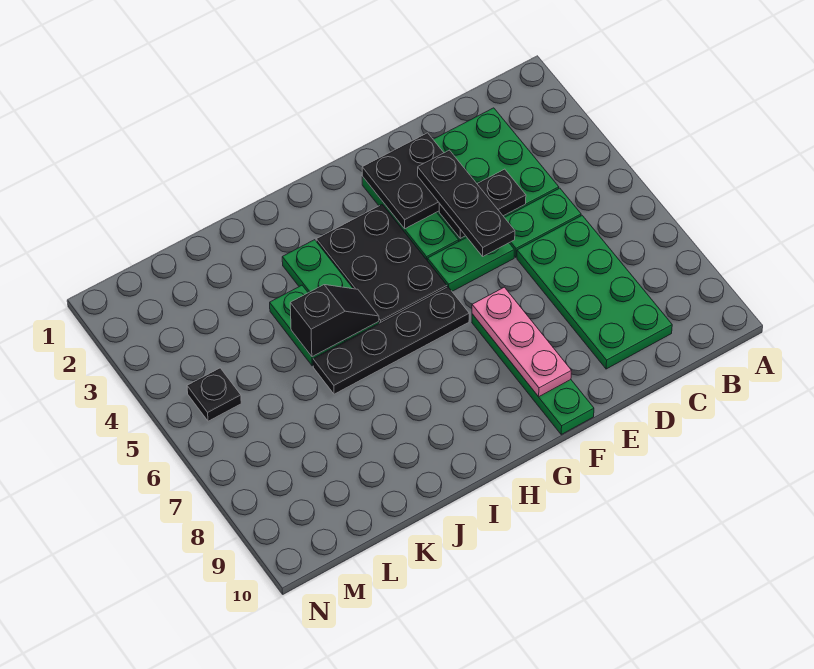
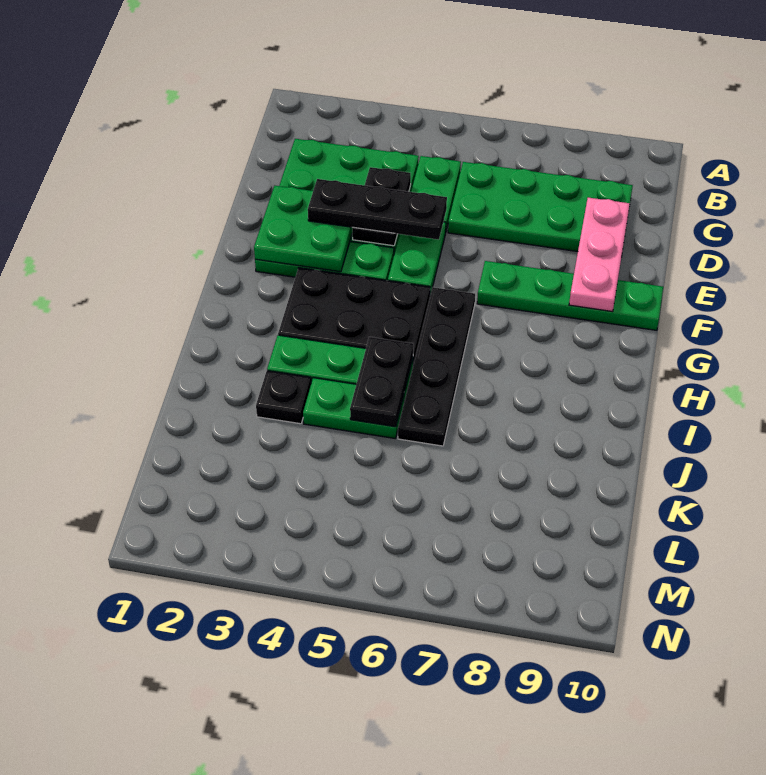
black plate E2:F3 level 2 -> green plate E2:F3 level 2
pink plate F7:F9 level 2 -> pink plate D9:F9 level 2
black slope I5:J5 level 2 top J -> black plate I5:J5 level 2
black plate M5 level 1 -> black plate J3 level 1

